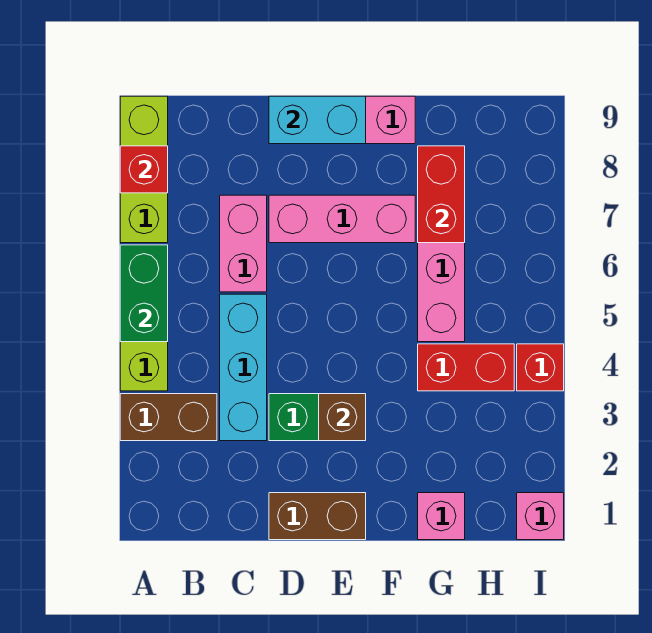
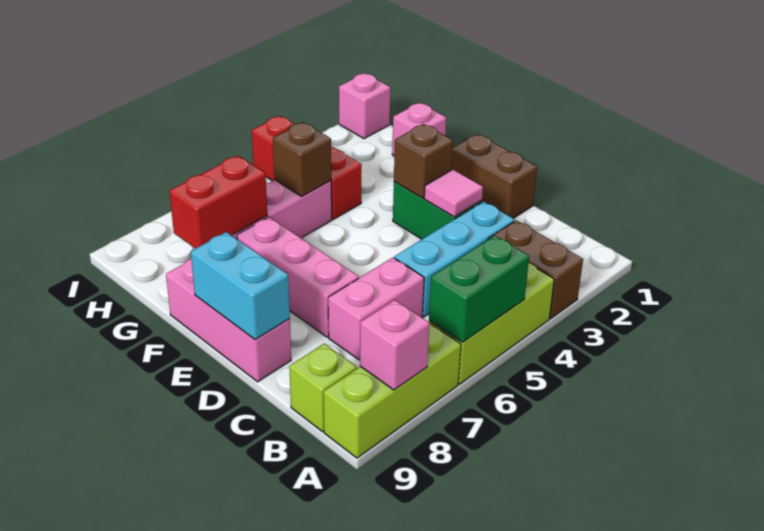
red brick A8 level 2 -> pink brick A8 level 2
none -> lime brick B9 level 1
none -> pink tile D3 level 2
none -> brown brick G5 level 2

